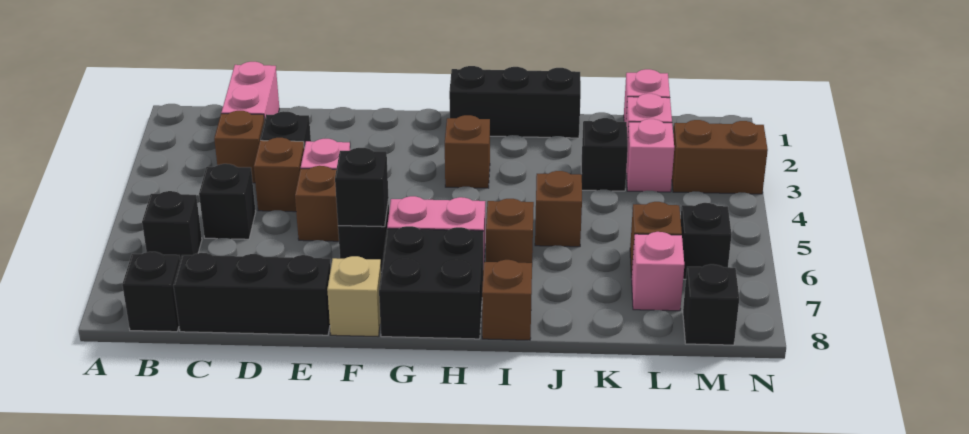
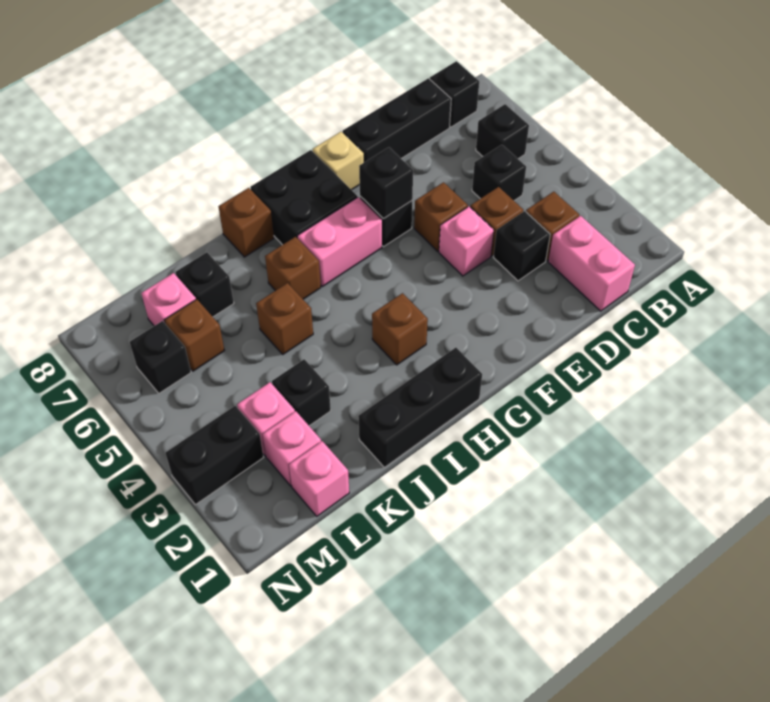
brown brick M3:N3 level 1 -> black brick M3:N3 level 1
black brick M8 level 1 -> black brick K7 level 1

